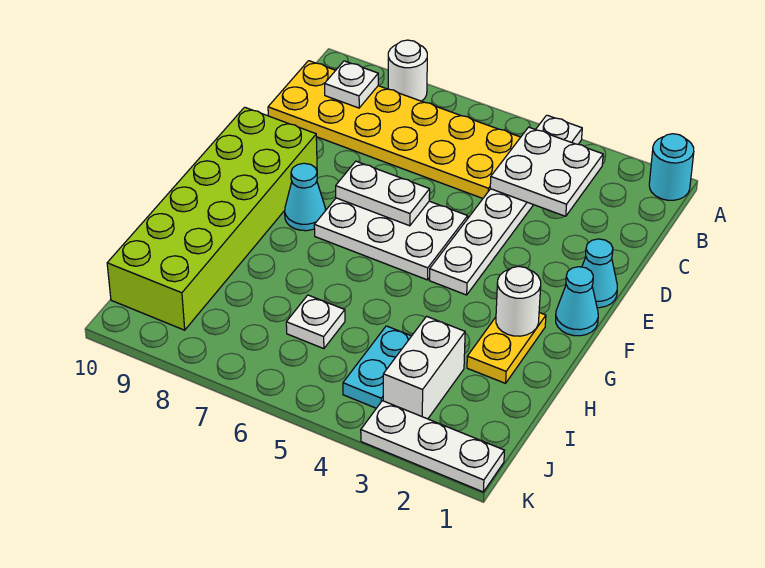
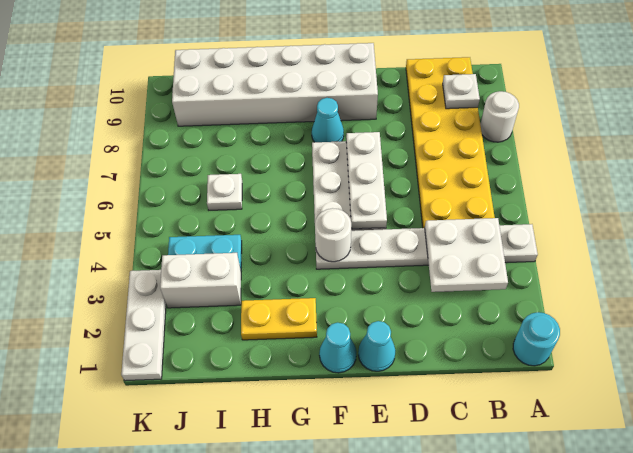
white plate E6:E7 level 2 -> white plate E5:E7 level 2
lime brick E9:J10 level 1 -> white brick E9:J10 level 1
white round brick G2 level 2 -> white round brick F4 level 2

